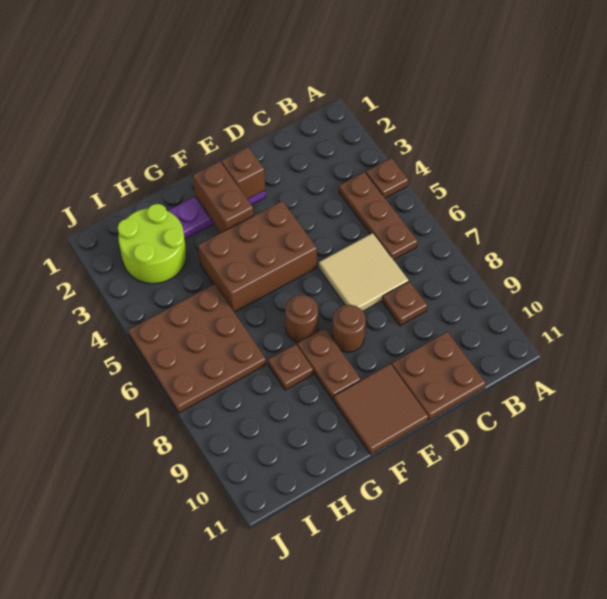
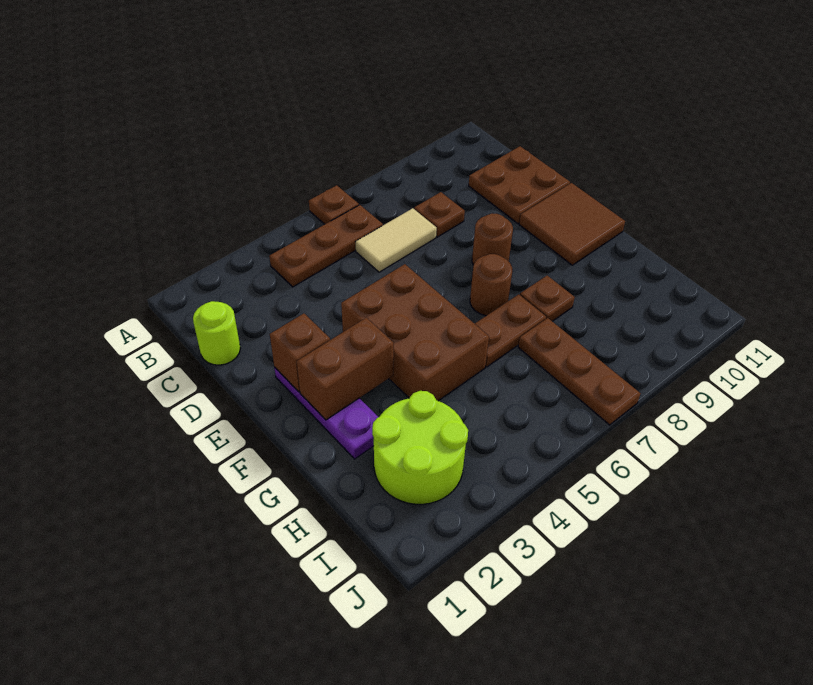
brown plate A4 level 1 -> brown plate A6 level 1
none -> lime round brick C1 level 1
tan tile C6:D7 level 1 -> tan tile C6:C7 level 1
brown plate F8:F9 level 1 -> brown plate G6:G7 level 1
brown plate H5:J7 level 1 -> brown plate H7:J7 level 1

